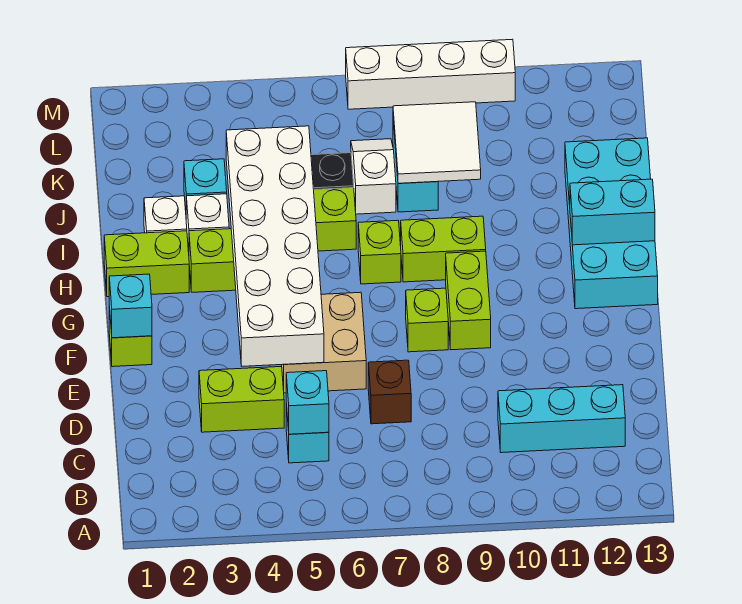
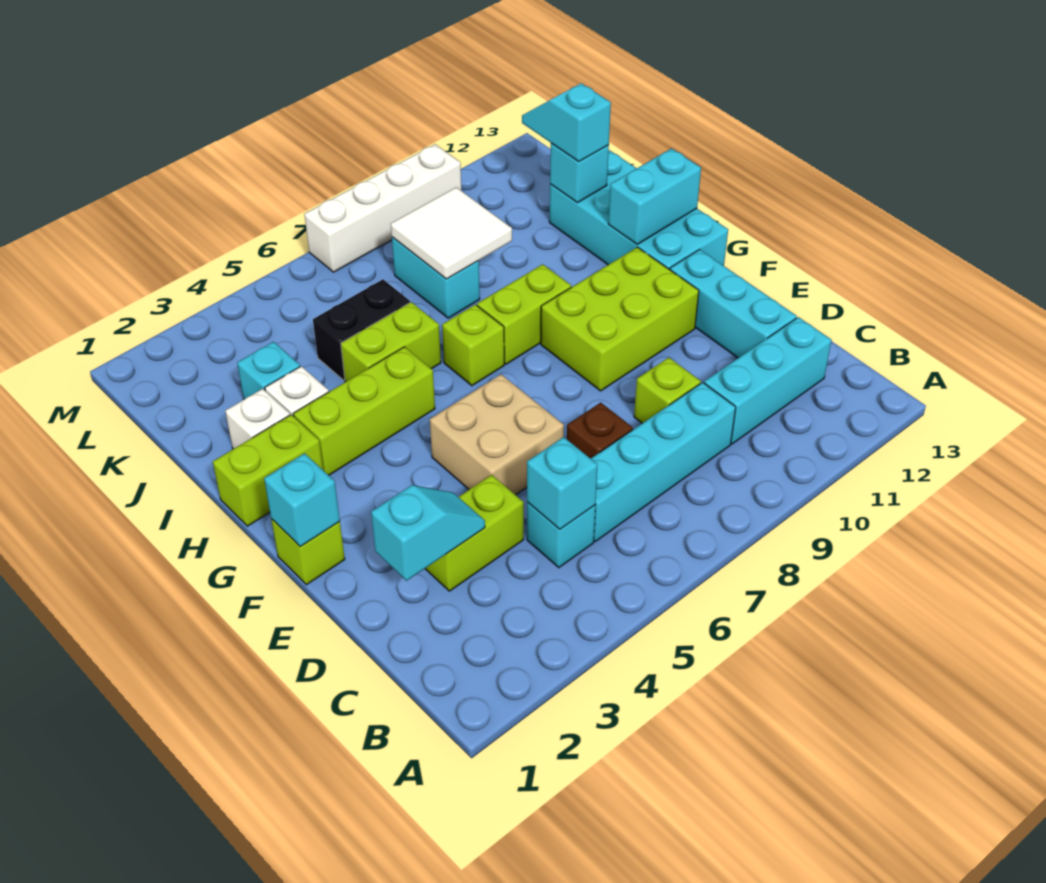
none -> cyan brick C6:C9 level 1
none -> cyan slope D2:D3 level 2 top 2
none -> cyan brick D12:F12 level 1
white brick E4:J5 level 2 -> none
lime brick F8 level 1 -> lime brick D9 level 1
lime brick F9:G9 level 1 -> lime brick F9:G11 level 1
white slope J7:K7 level 1 top J -> none
none -> cyan brick J12 level 2
none -> cyan slope J12:K12 level 3 top J

